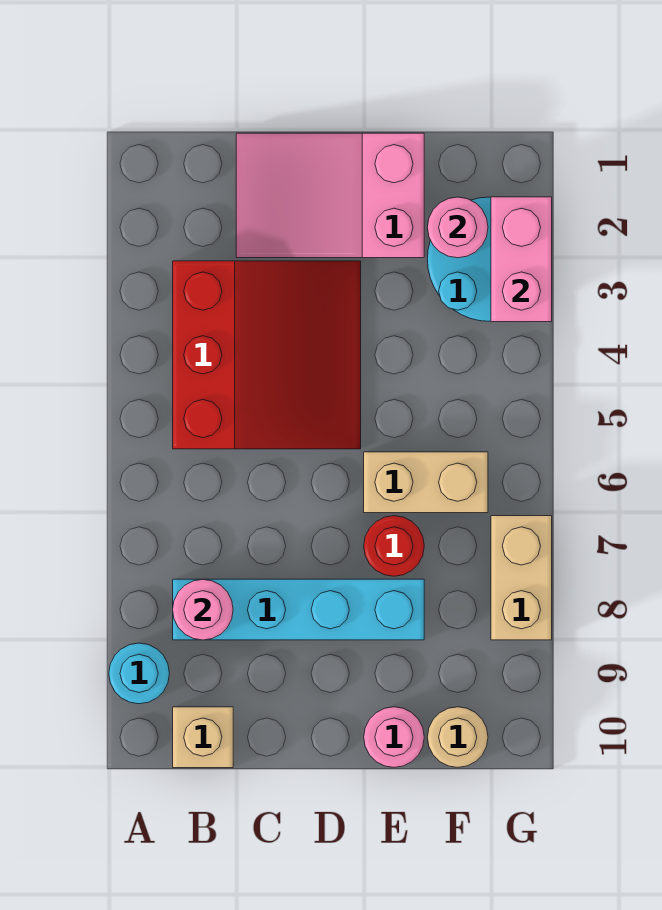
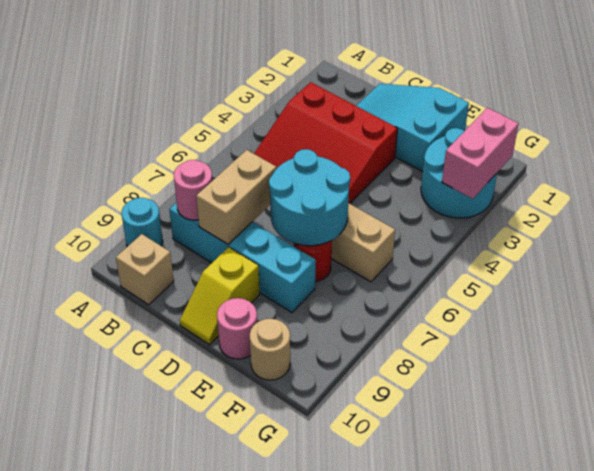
red slope B3:D5 level 1 top B -> red slope B3:D5 level 1 top 3
pink slope C1:E2 level 1 top E -> cyan slope C1:E2 level 1 top E
none -> cyan round brick D6:E7 level 2
none -> yellow slope D9:D10 level 1 top 9
pink round brick F2 level 2 -> none
tan brick G7:G8 level 1 -> tan brick C7:C8 level 2

